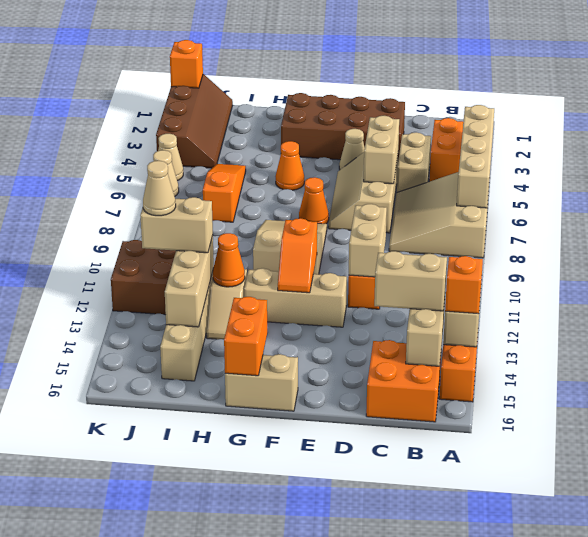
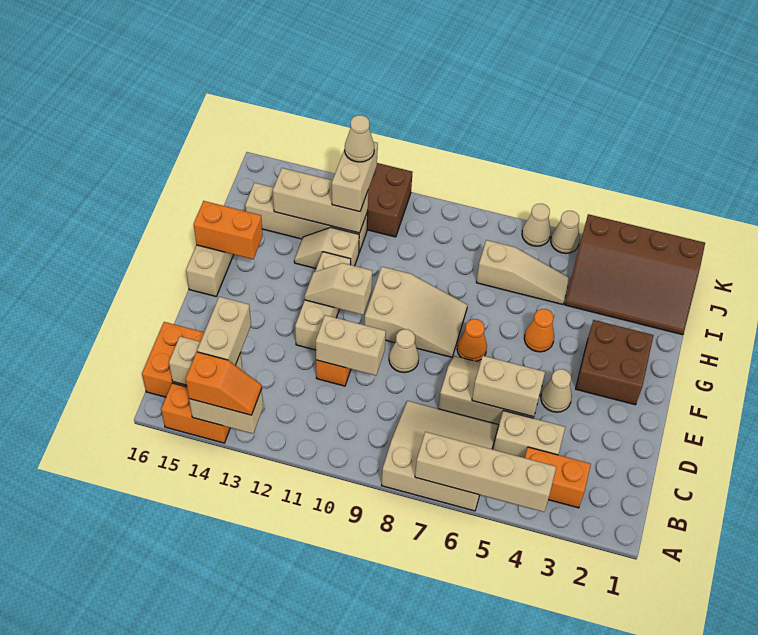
brown brick D2:G3 level 1 -> brown brick F2:G3 level 1
none -> tan cone E9 level 1
orange slope F11:F12 level 2 top 11 -> tan slope F11:F12 level 2 top 11
orange cone H12 level 2 -> none
orange slope I5:I7 level 1 top 7 -> tan slope I5:I7 level 1 top 7
brown slope J1:K4 level 1 top K -> brown slope I1:K4 level 1 top K
orange brick K1 level 2 -> none

